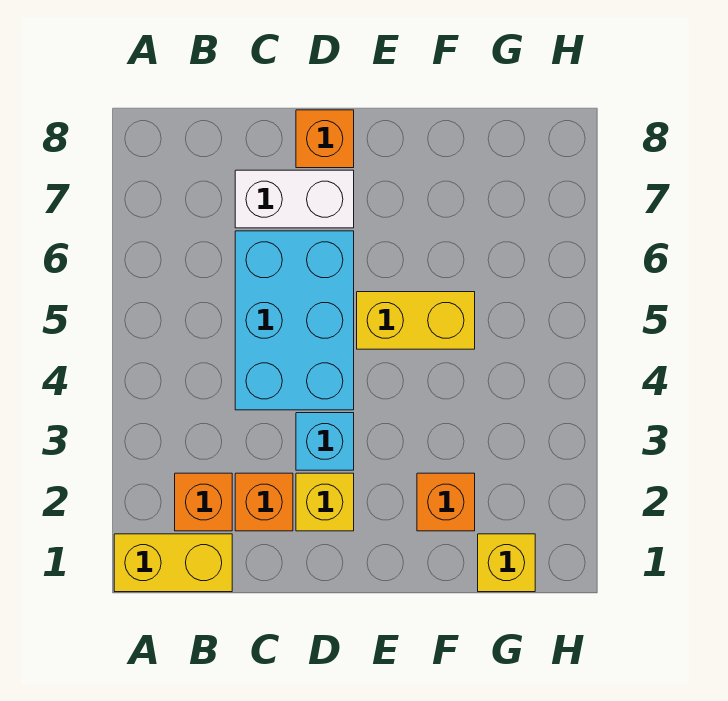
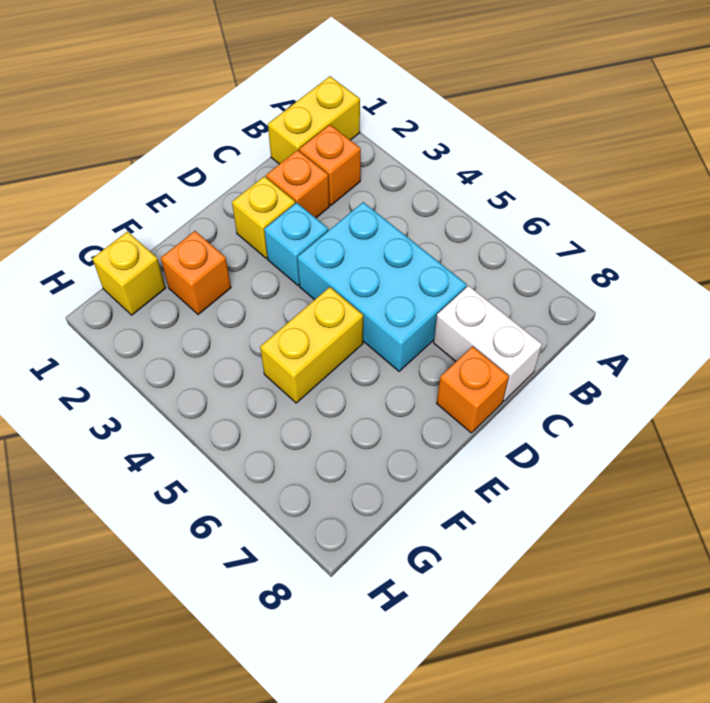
white brick C7:D7 level 1 -> white brick C7:C8 level 1

